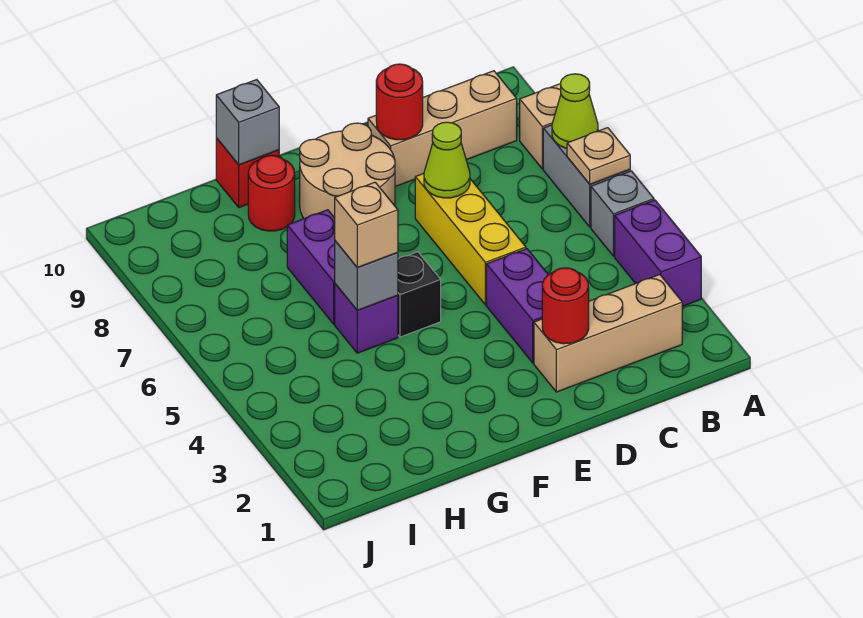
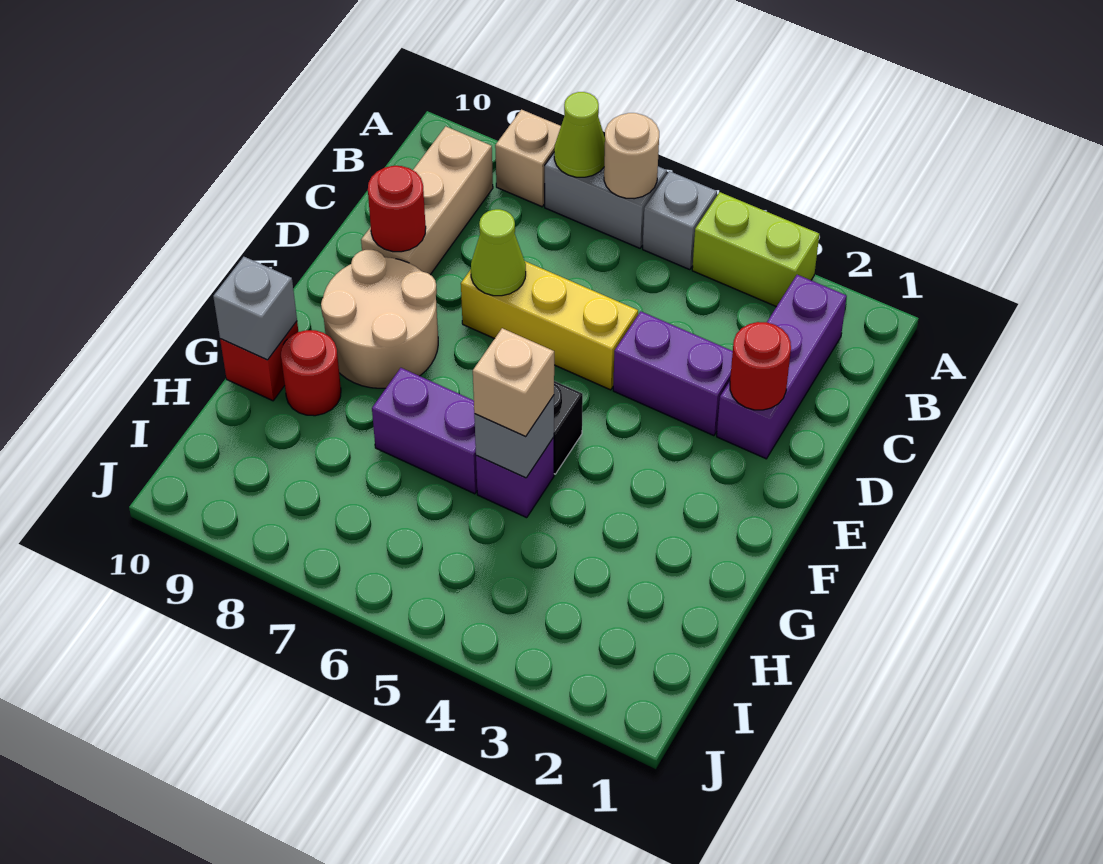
purple brick A3:A4 level 1 -> lime brick A3:A4 level 1
tan plate A6 level 2 -> tan round brick A6 level 2
tan brick B2:D2 level 1 -> purple brick B2:D2 level 1

